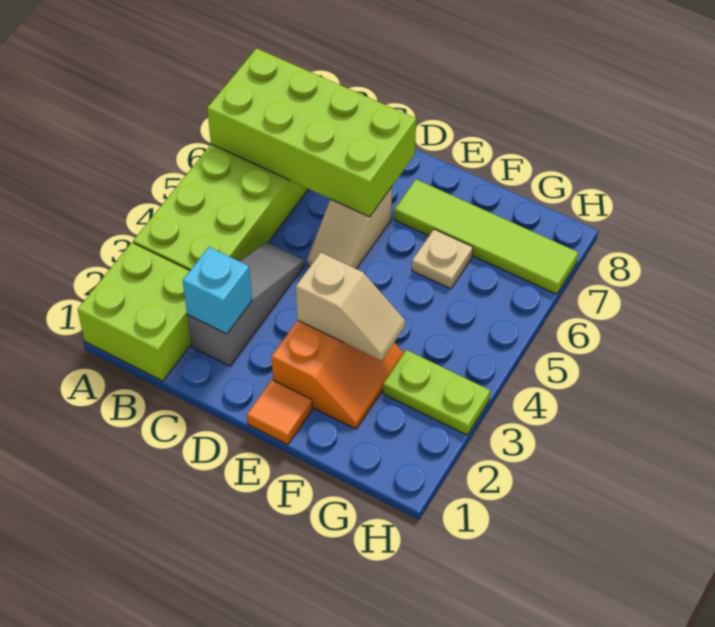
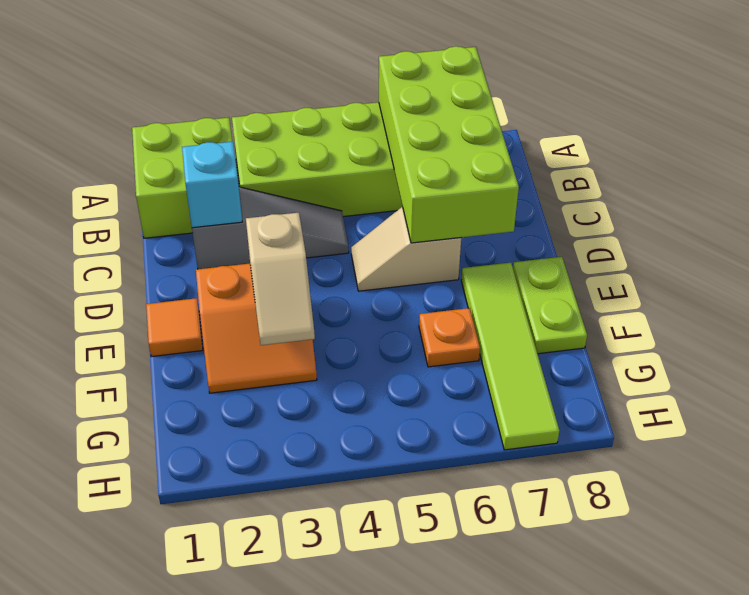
tan plate F6 level 1 -> orange plate F6 level 1
lime plate G3:H3 level 1 -> lime plate E8:F8 level 1

